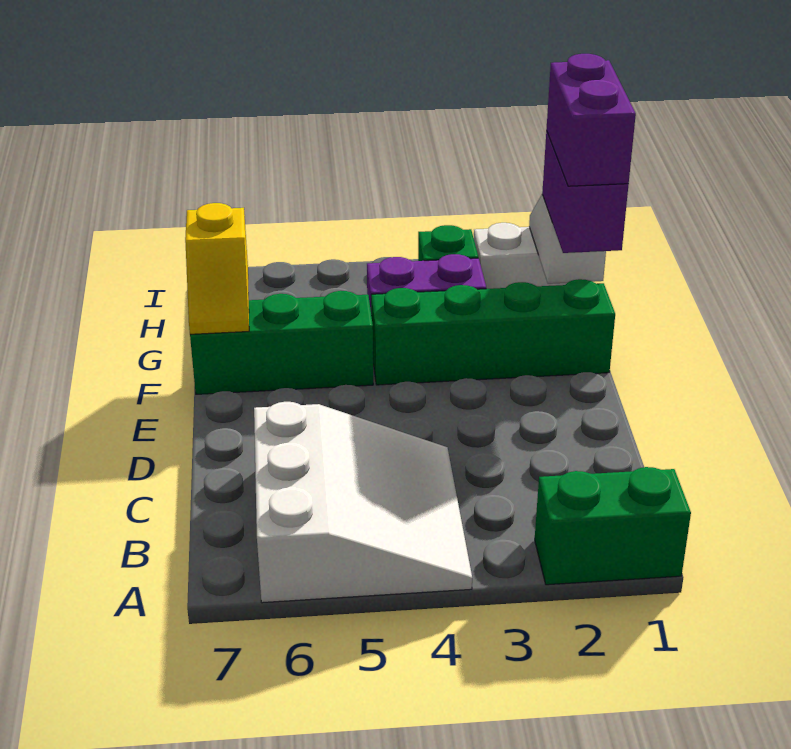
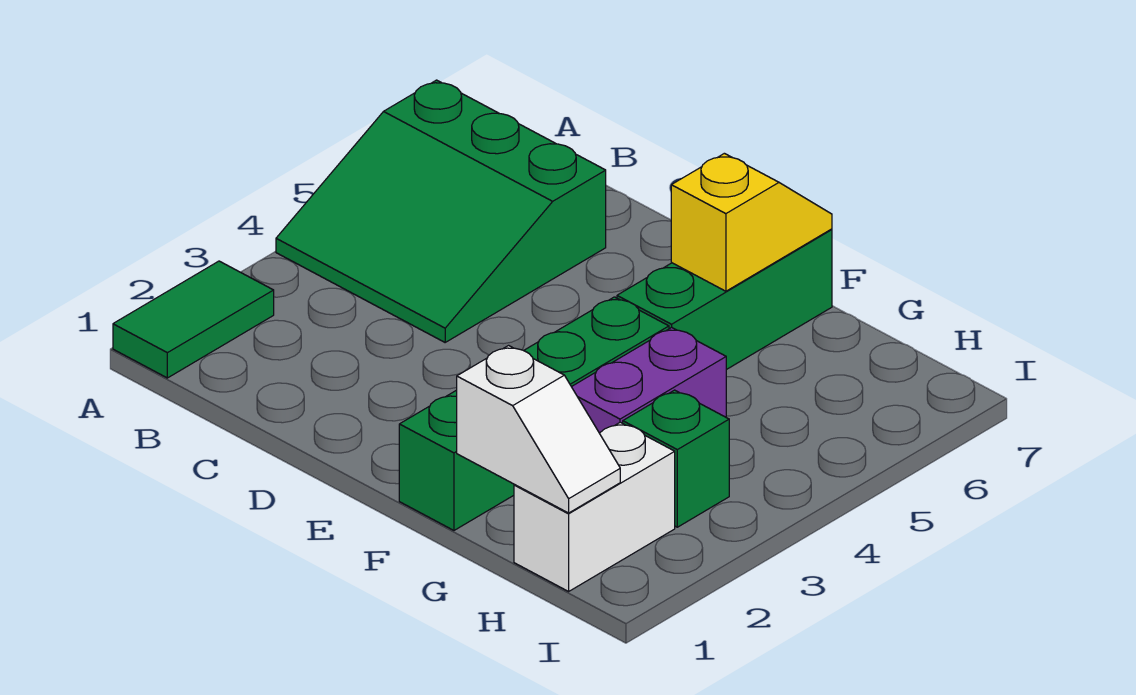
green brick A1:A2 level 1 -> green tile A1:A2 level 1
white slope A4:C6 level 1 top 6 -> green slope A4:C6 level 1 top 6
purple brick F1:G1 level 3 -> none
purple brick F1:G1 level 4 -> none
yellow slope F7:G7 level 2 top G -> yellow slope F6:F7 level 2 top 6

